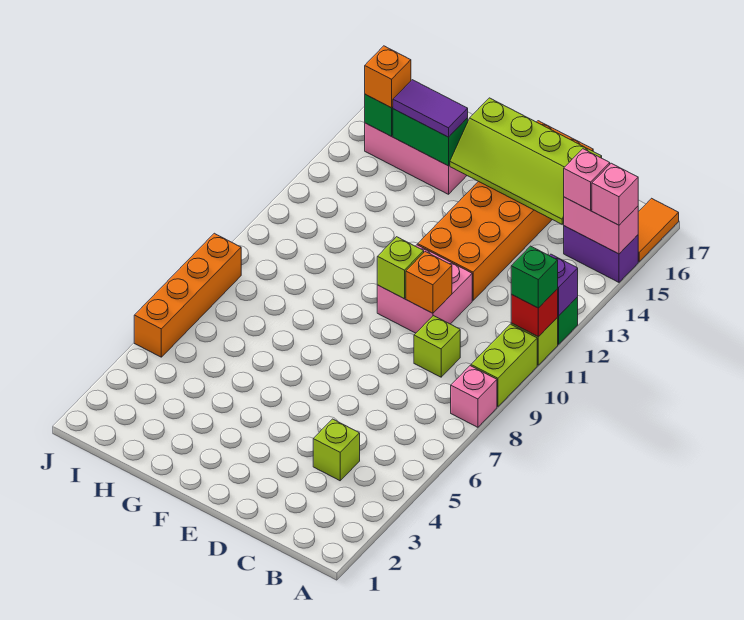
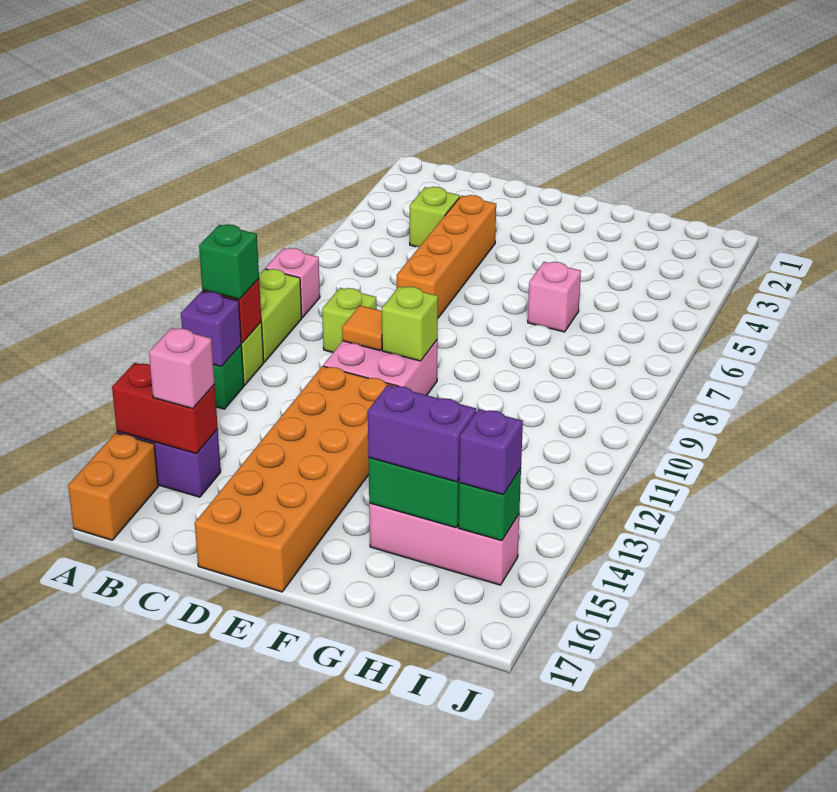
pink brick A15:B15 level 2 -> red brick A15:B15 level 2
pink brick A15 level 3 -> pink brick G6 level 1
orange tile A16:A17 level 1 -> orange brick A16:A17 level 1
lime slope C15:F16 level 2 top 16 -> none
orange brick D10 level 2 -> orange tile D10 level 2
purple tile G15:H15 level 3 -> purple brick G15:H15 level 3
orange brick I15 level 3 -> purple brick I15 level 3
orange brick J5:J8 level 1 -> orange brick D4:D7 level 1

